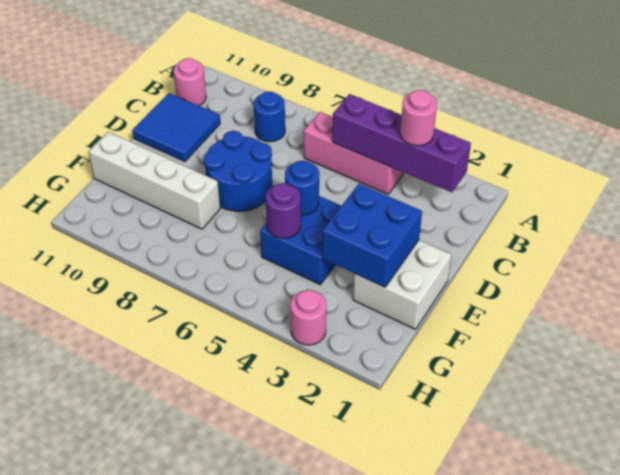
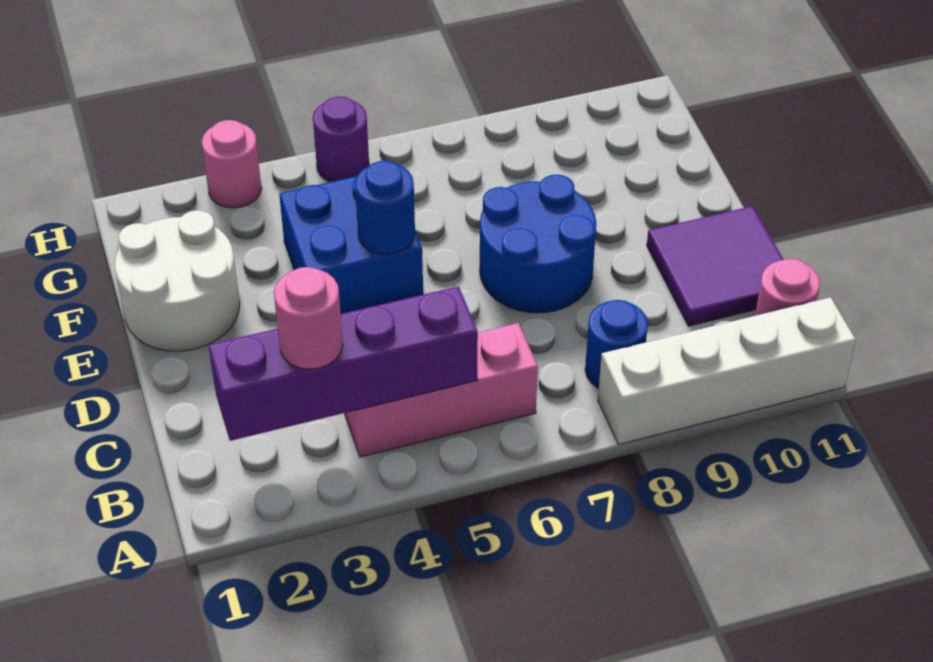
blue tile C10:D11 level 1 -> purple tile C10:D11 level 1
white brick E1:F2 level 1 -> white round brick E1:F2 level 1
blue brick E2:F3 level 2 -> none
purple round brick F5 level 2 -> purple round brick H5 level 1
white brick F8:F11 level 1 -> white brick A8:A11 level 1

